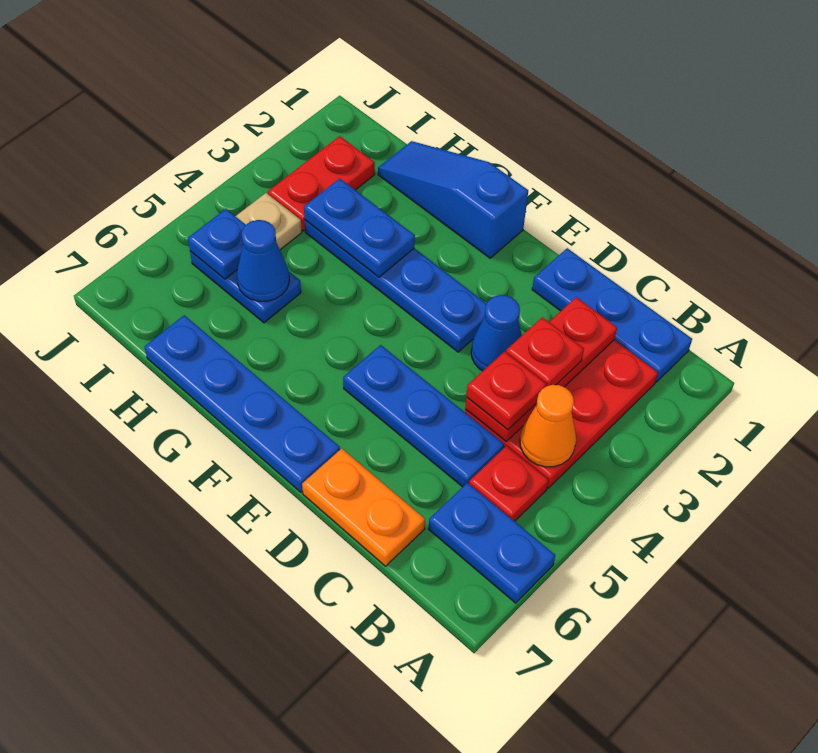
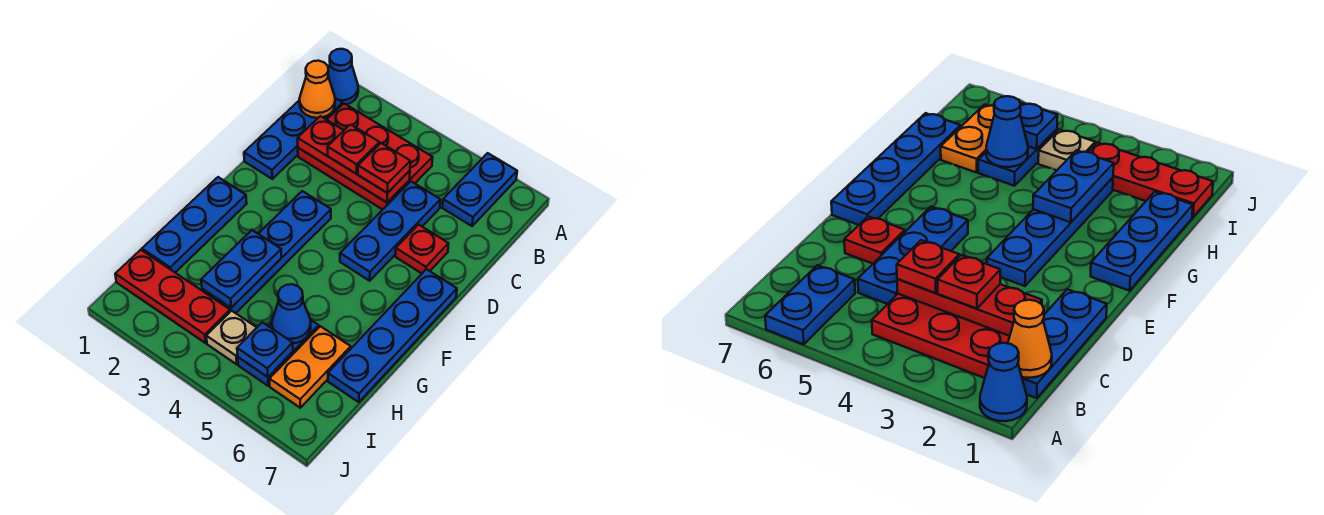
orange cone B4 level 2 -> orange cone B1 level 2
red plate B5 level 1 -> red plate D6 level 1
orange plate C7:D7 level 1 -> orange plate H6:I6 level 1
blue cone D3 level 1 -> blue cone A1 level 1
blue slope F1:H1 level 1 top F -> blue plate F1:H1 level 1
red plate I2:I3 level 1 -> red plate I1:I3 level 1

